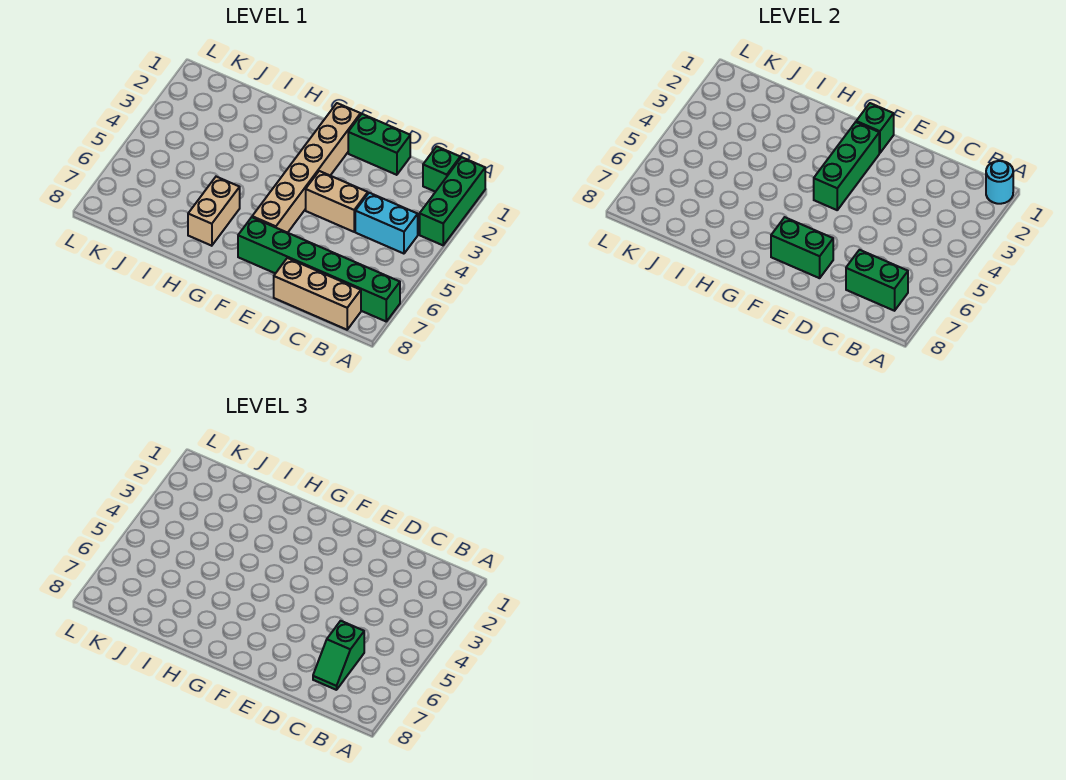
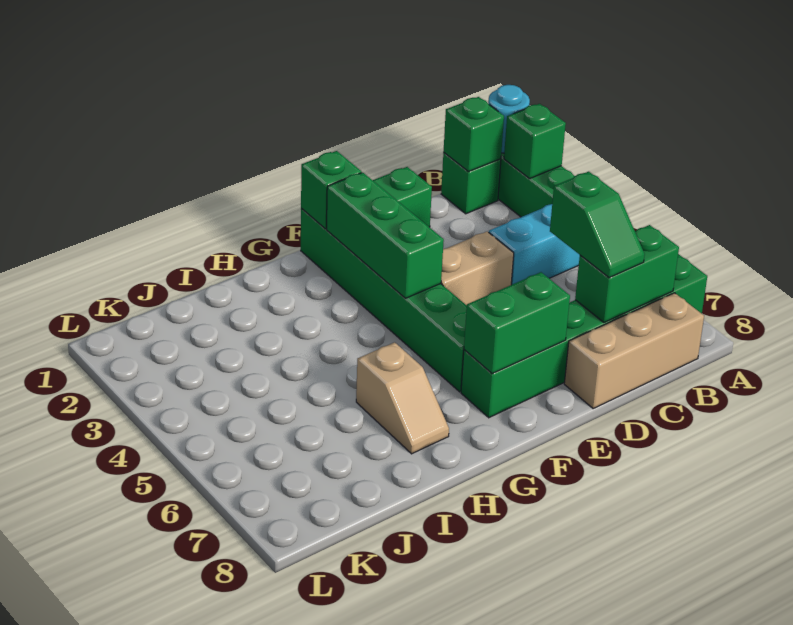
none -> green brick A2 level 2
none -> green brick B1 level 2
tan brick F1:F6 level 1 -> green brick F1:F6 level 1
tan brick H6:H7 level 1 -> tan slope H6:H7 level 1 top 6

